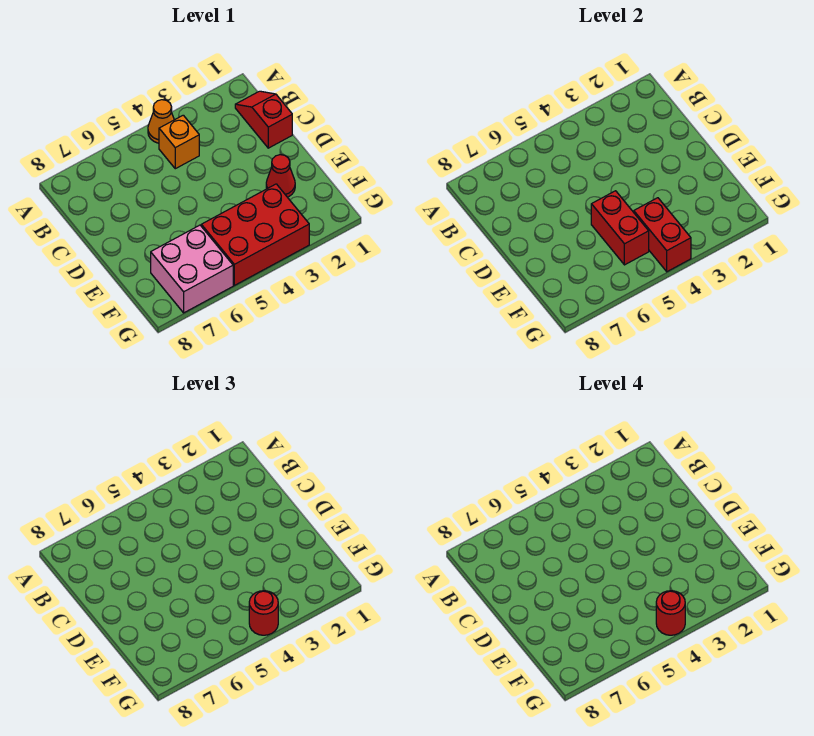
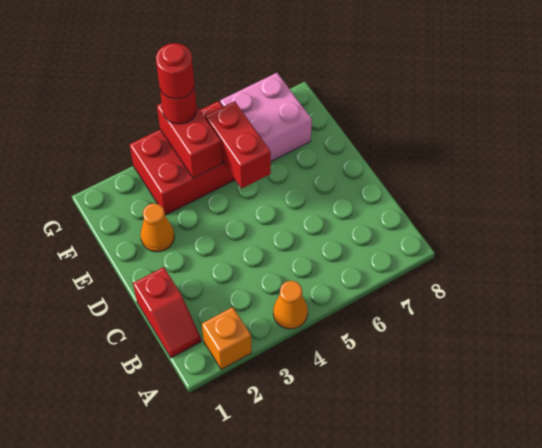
orange brick B4 level 1 -> orange brick A2 level 1
red cone E2 level 1 -> orange cone E2 level 1

